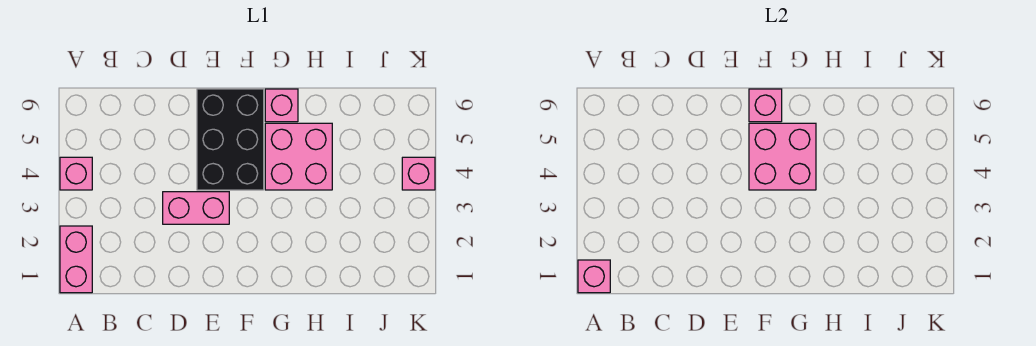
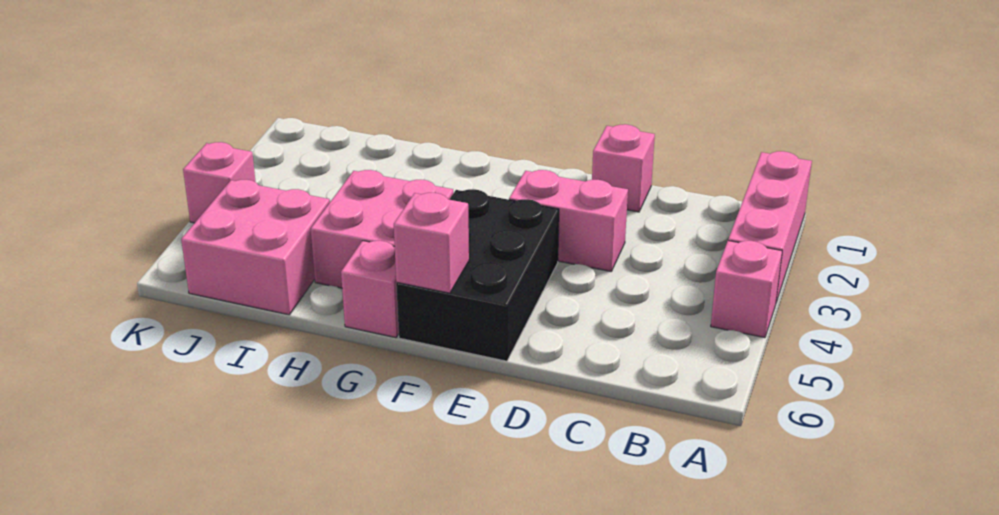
pink brick A1:A2 level 1 -> pink brick A1:A3 level 1
pink brick A1 level 2 -> pink brick D1 level 1
pink brick F4:G5 level 2 -> pink brick I5:J6 level 1

